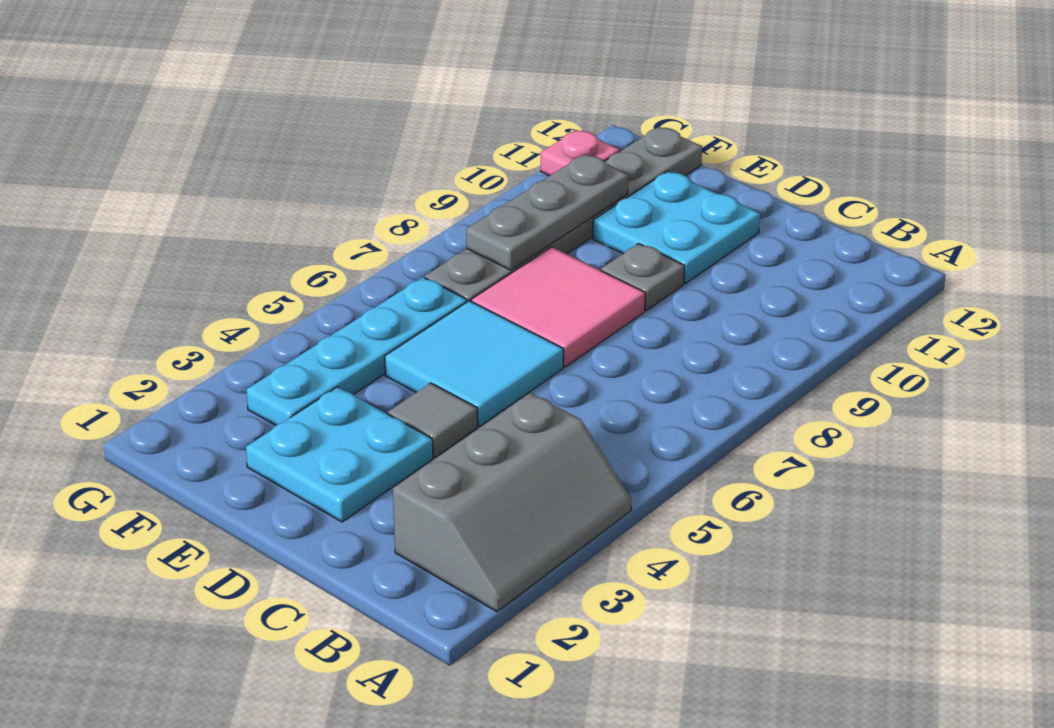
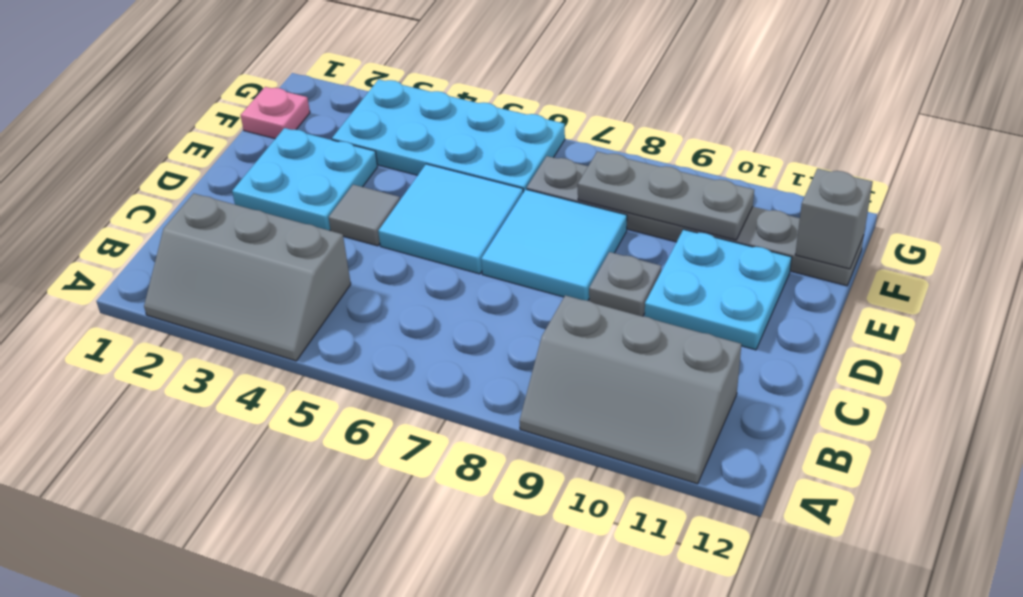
none -> grey slope A9:B11 level 1 top B
pink tile D7:E8 level 1 -> cyan tile D7:E8 level 1
cyan plate F3:F6 level 1 -> cyan plate F3:G6 level 1
none -> grey brick F12 level 2
pink plate G11 level 1 -> pink plate F1 level 1

